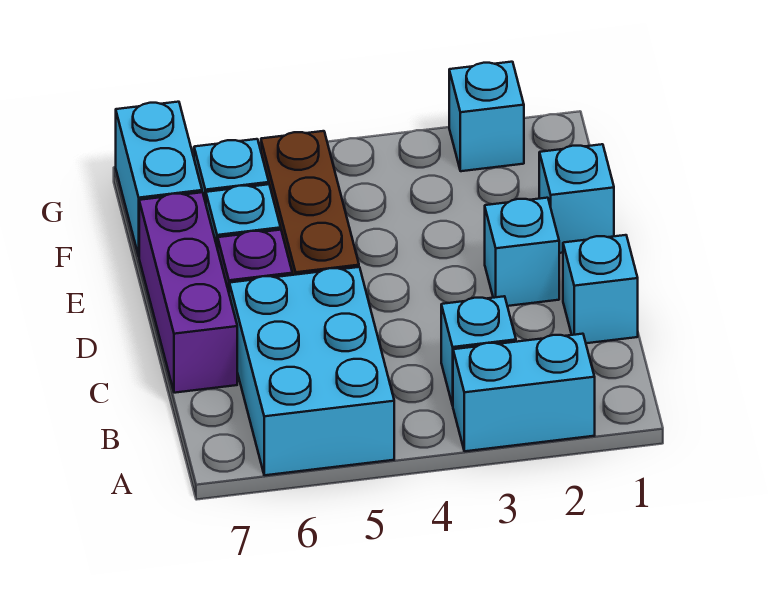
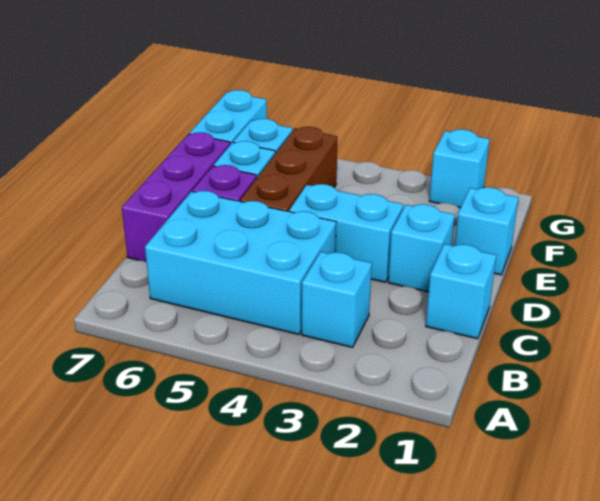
cyan brick A2:A3 level 1 -> cyan brick D3:D4 level 1
cyan brick A5:C6 level 1 -> cyan brick B4:C6 level 1

